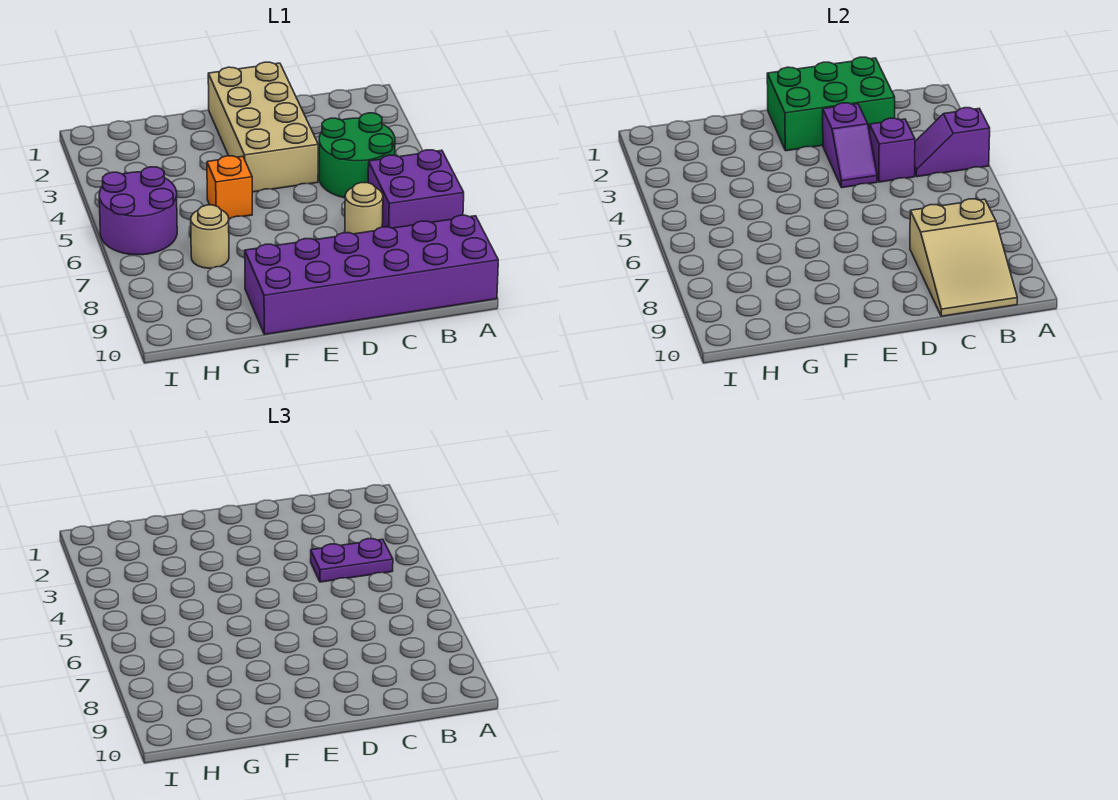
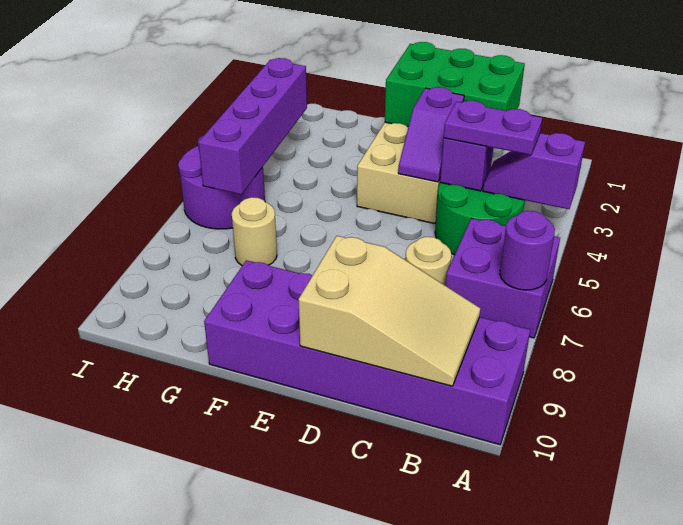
none -> purple round brick A7 level 2
tan slope B8:C10 level 2 top 8 -> tan slope B9:D10 level 2 top D
orange brick F5 level 1 -> none
none -> purple brick H3:H6 level 2

